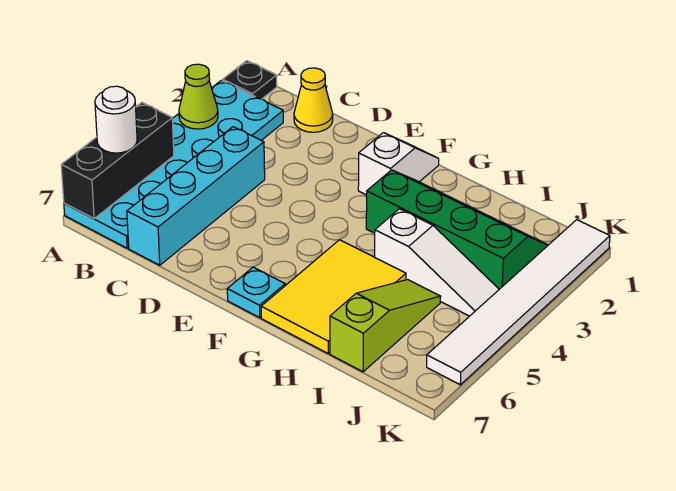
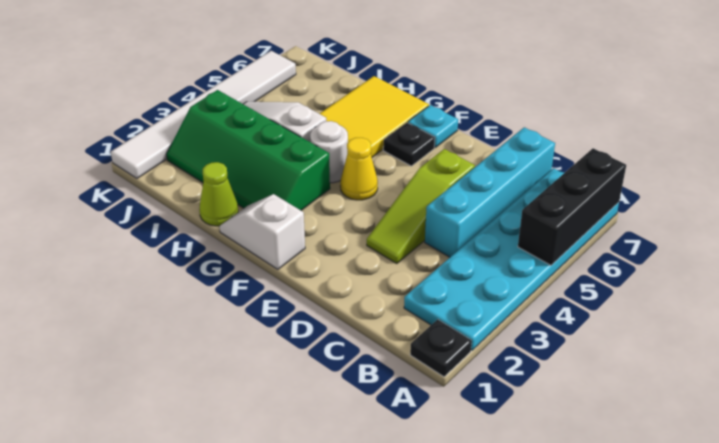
lime cone A3 level 2 -> lime cone H1 level 1
white round brick A6 level 3 -> white round brick G4 level 1
yellow cone C1 level 1 -> yellow cone F4 level 1
white slope F1:F2 level 1 top 2 -> white slope F1:G1 level 1 top F
none -> black plate F6 level 1
lime slope I5:I7 level 1 top 7 -> lime slope D3:D5 level 1 top 5

